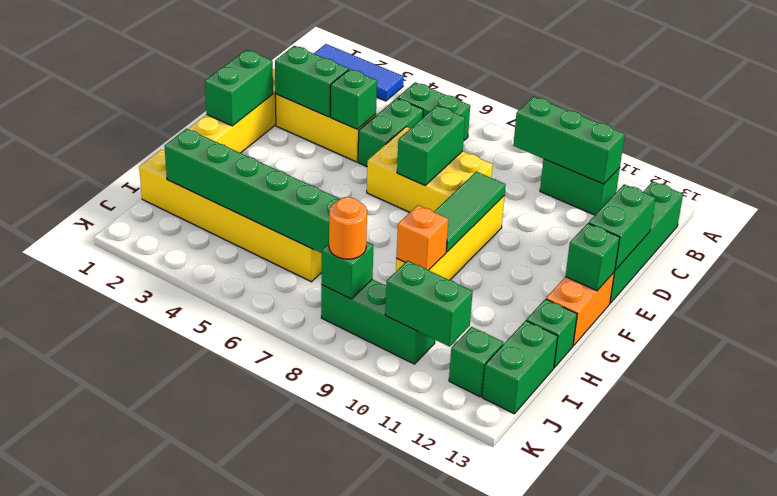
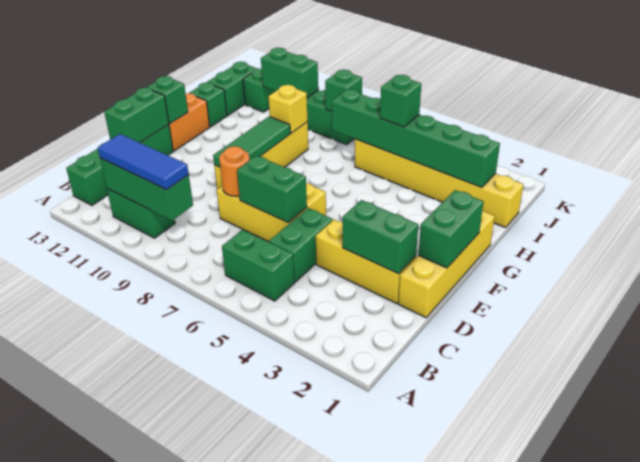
blue tile A1:A3 level 1 -> blue tile B9:B11 level 3
green brick D4 level 2 -> green brick I5 level 3
green brick D7:E7 level 2 -> green brick D6:D7 level 2
orange brick H9 level 2 -> yellow brick H9 level 2
orange round brick J8 level 3 -> orange round brick D8 level 2

